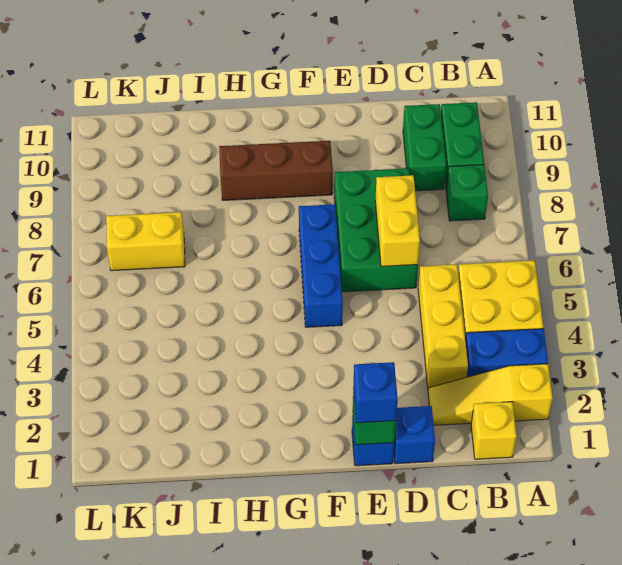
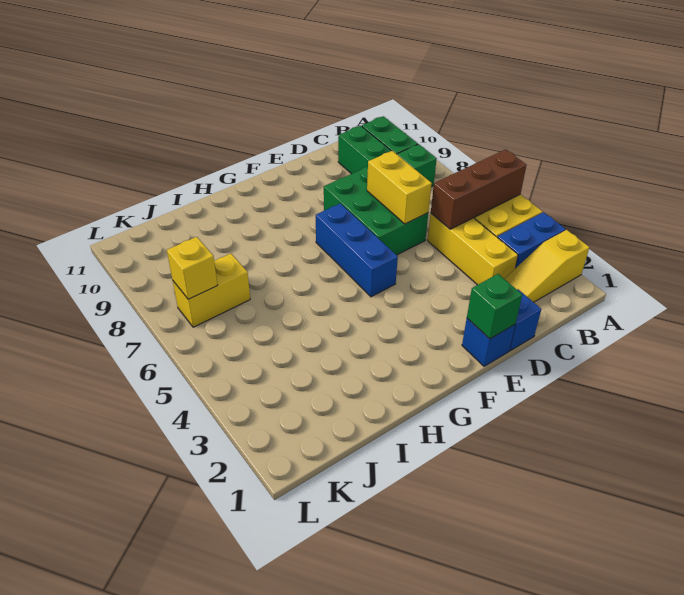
yellow brick B1 level 1 -> yellow brick K7 level 2
blue brick E1 level 3 -> none
brown brick F9:H9 level 1 -> brown brick A5:C5 level 2

